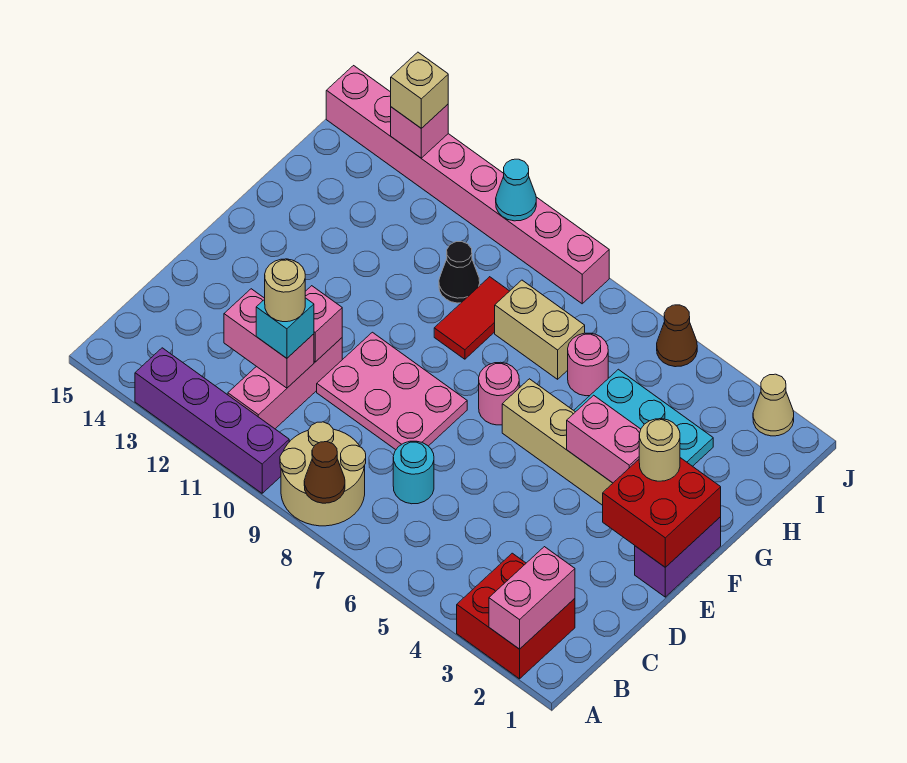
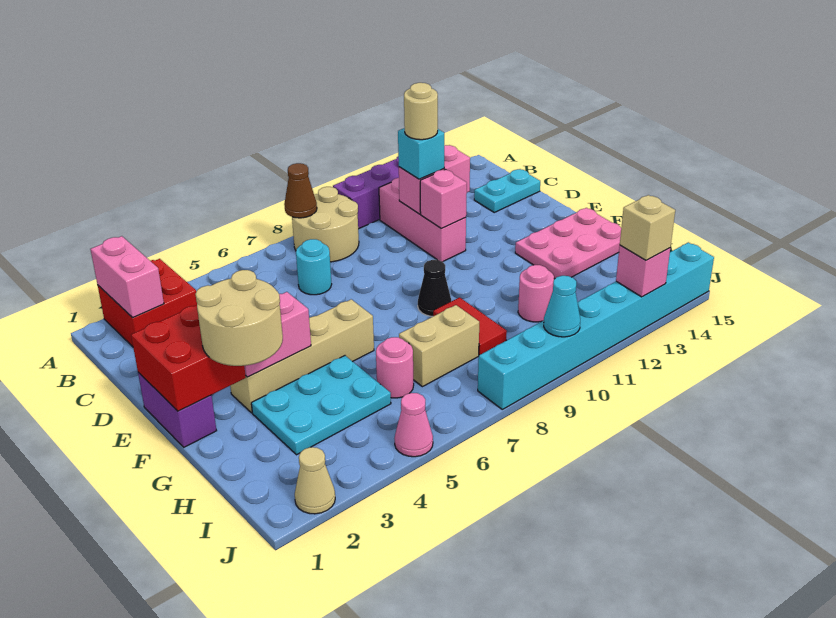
none -> cyan plate C14:C15 level 1
pink plate D8:E10 level 1 -> pink plate F13:G15 level 1
tan round brick F2 level 3 -> tan round brick F2:G3 level 3
pink round brick F7 level 1 -> pink round brick H11 level 1
black cone H10 level 1 -> black cone F9 level 1
brown cone J5 level 1 -> pink cone J5 level 1
pink brick J8:J15 level 1 -> cyan brick J8:J15 level 1

